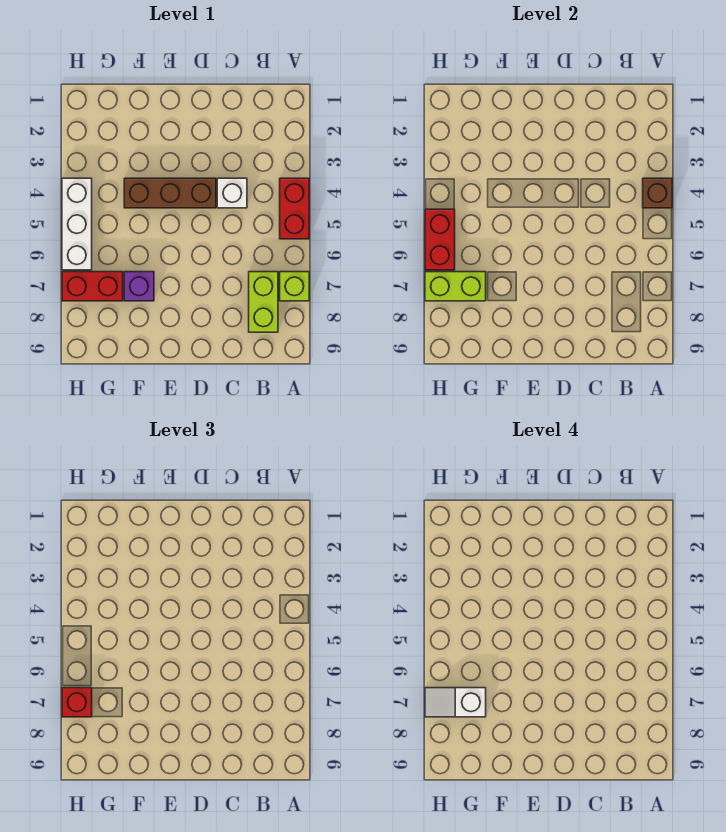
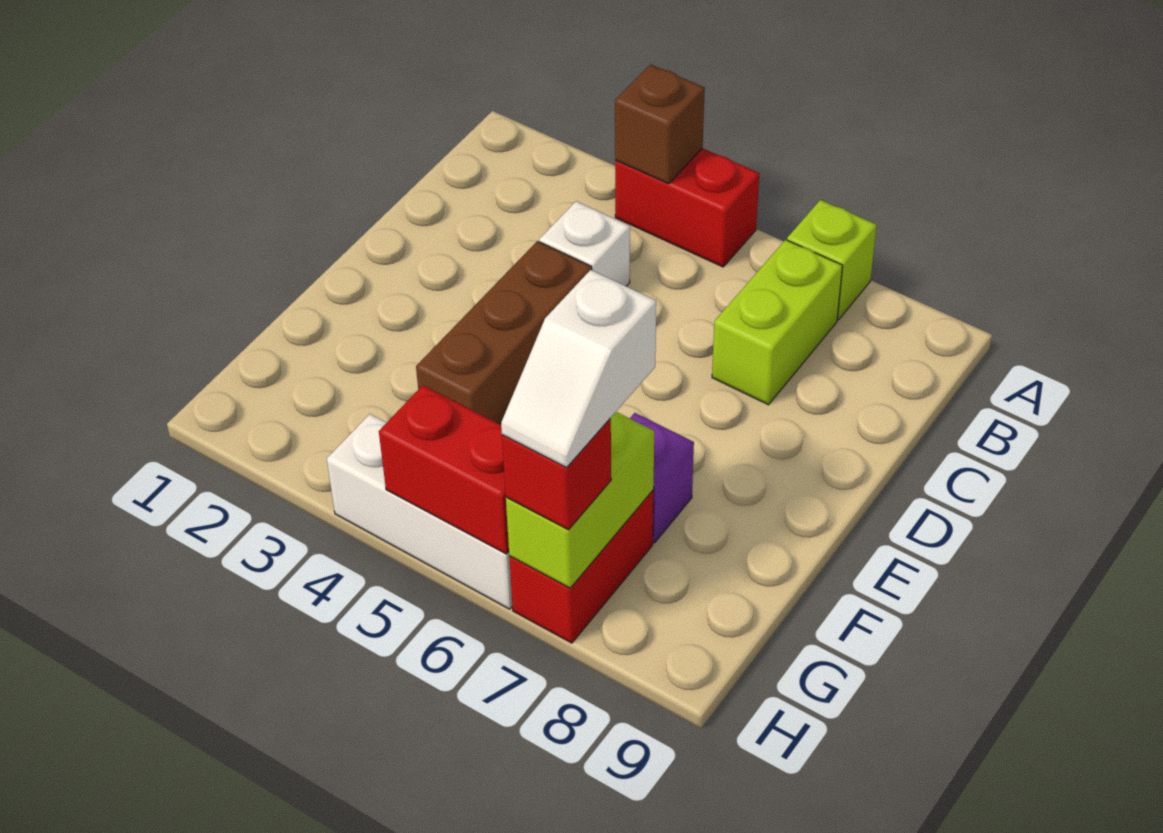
lime brick B7:B8 level 1 -> lime brick B7:C7 level 1

